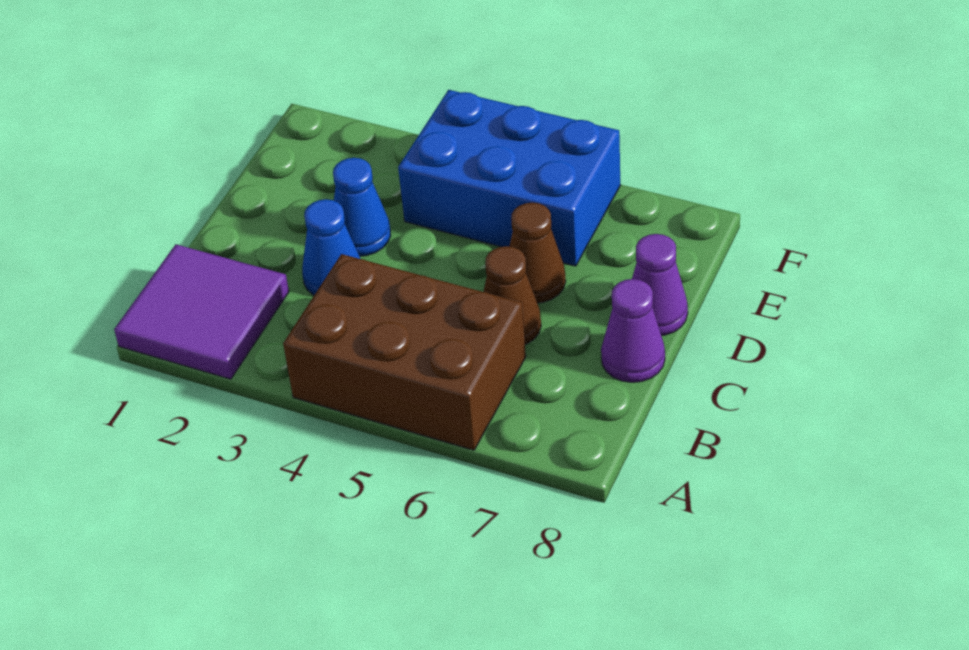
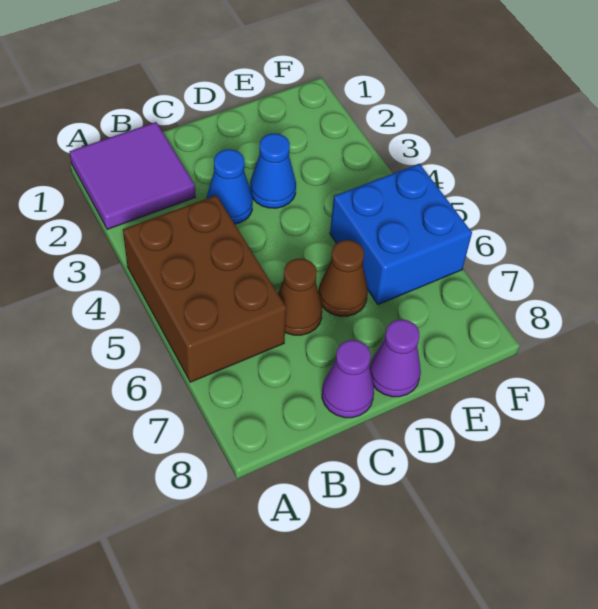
blue brick E4:F6 level 1 -> blue brick E5:F6 level 1

